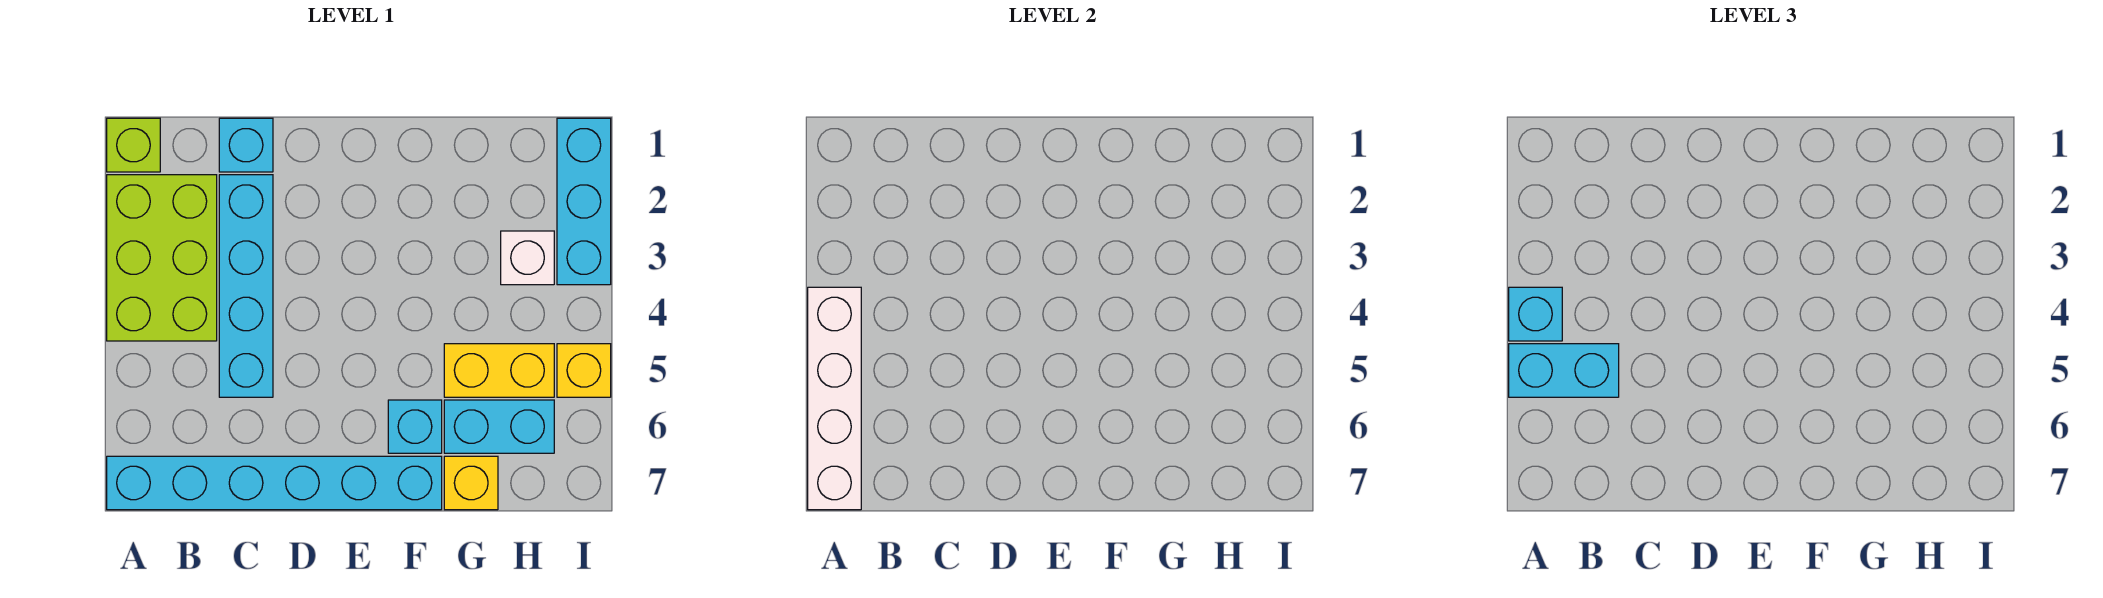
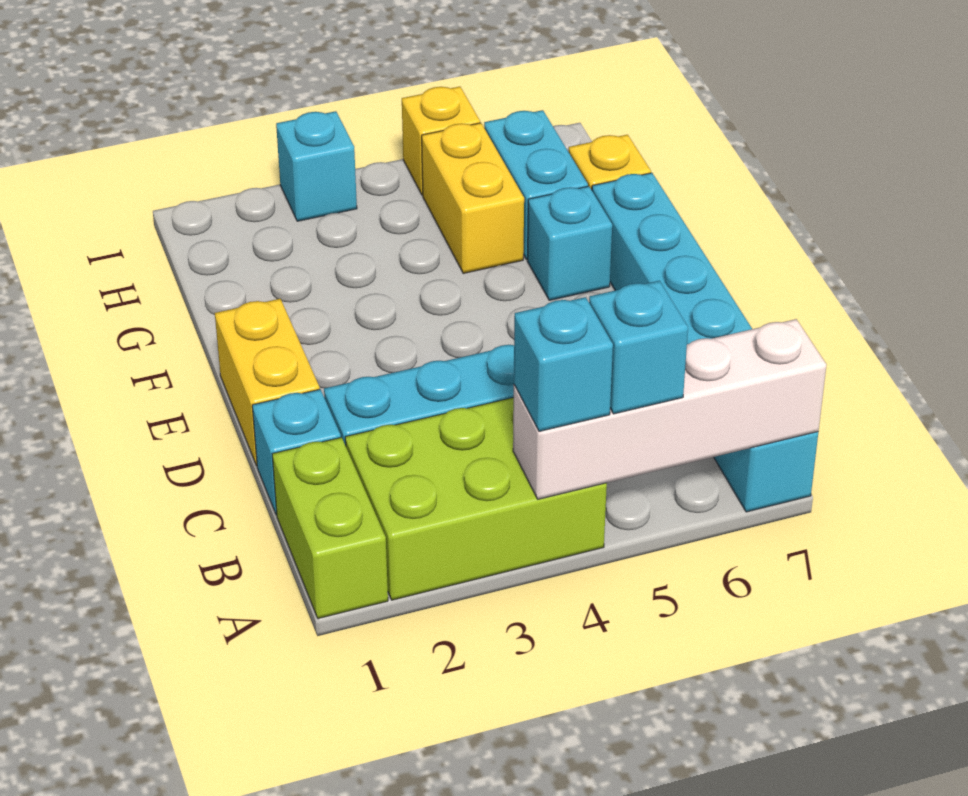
lime brick A1 level 1 -> lime brick A1:B1 level 1
cyan brick A5:B5 level 3 -> cyan brick A5 level 3
none -> yellow brick D1:E1 level 1
white brick H3 level 1 -> none
cyan brick I1:I3 level 1 -> cyan brick I3 level 1

